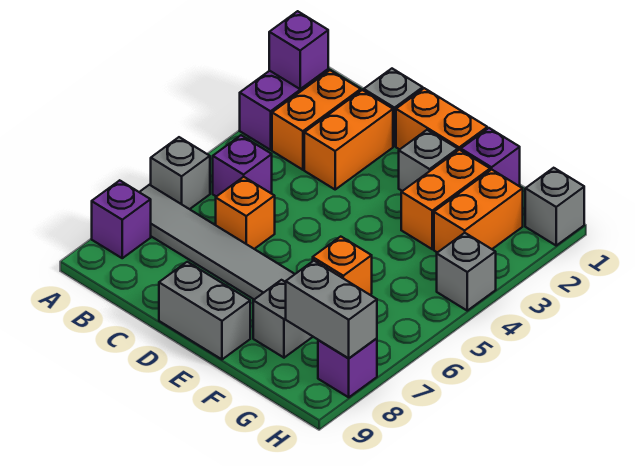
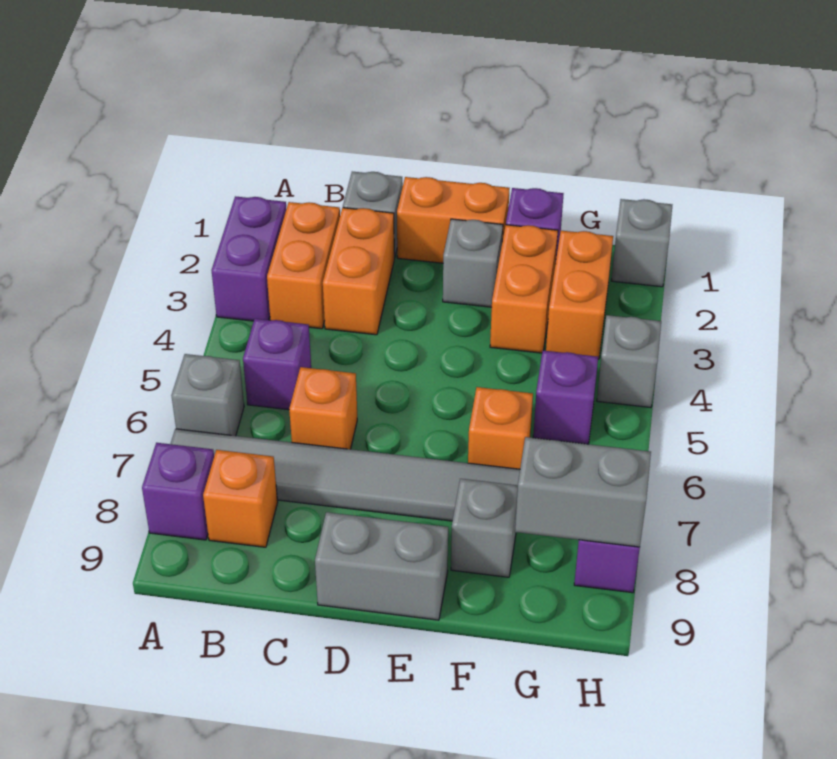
purple brick A2 level 2 -> purple brick G5 level 1
none -> orange brick B8 level 1

